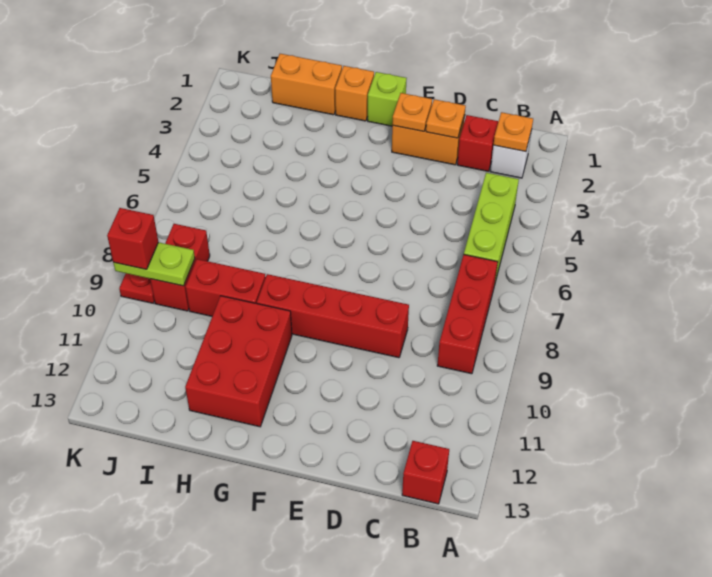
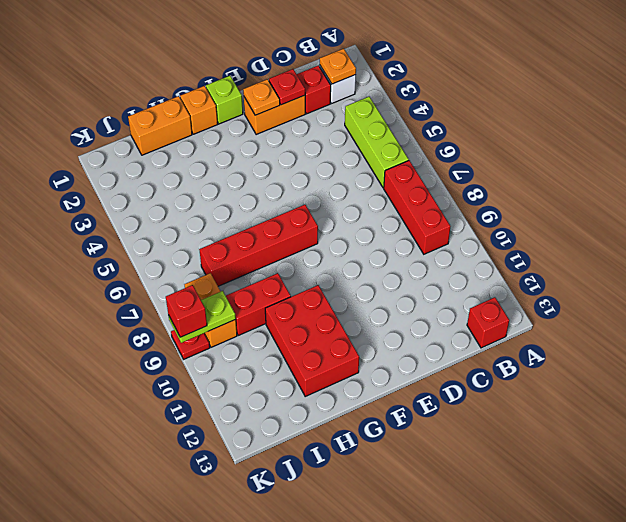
orange plate D2 level 2 -> red plate D2 level 2
red brick D9:G9 level 1 -> red brick F7:I7 level 1
red brick J8:J9 level 1 -> orange brick J8:J9 level 1

